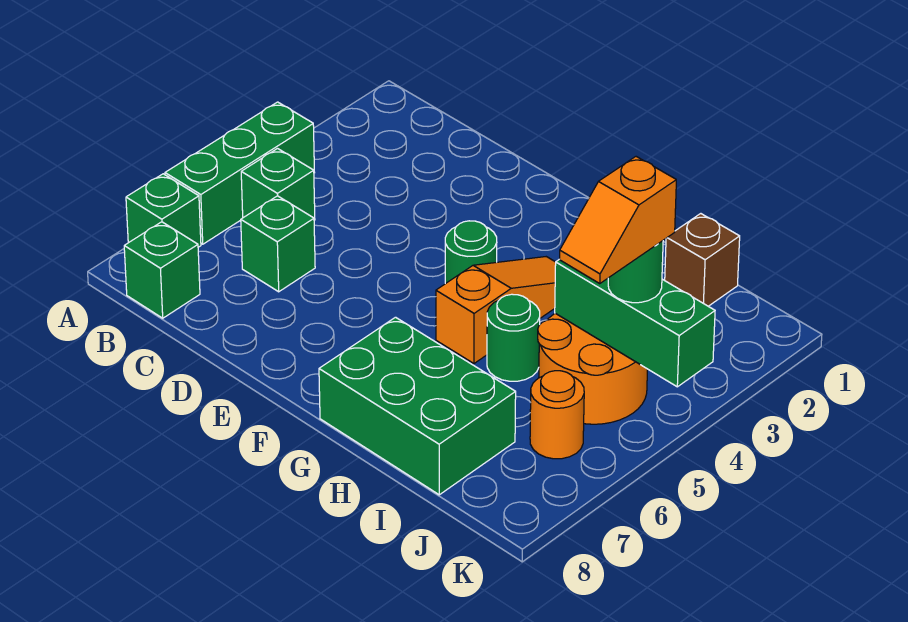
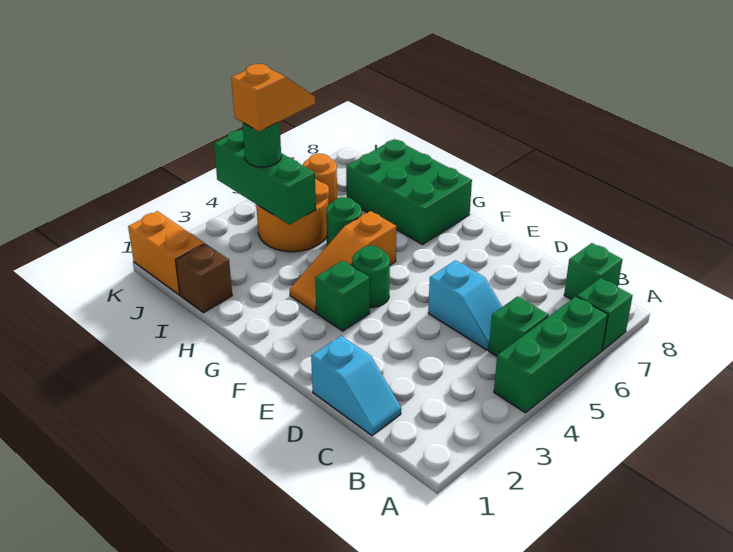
none -> cyan slope C1:D1 level 1 top D
none -> cyan slope C5:D5 level 1 top D
green brick C6 level 1 -> green brick F3 level 1
none -> orange brick J1:K1 level 1

